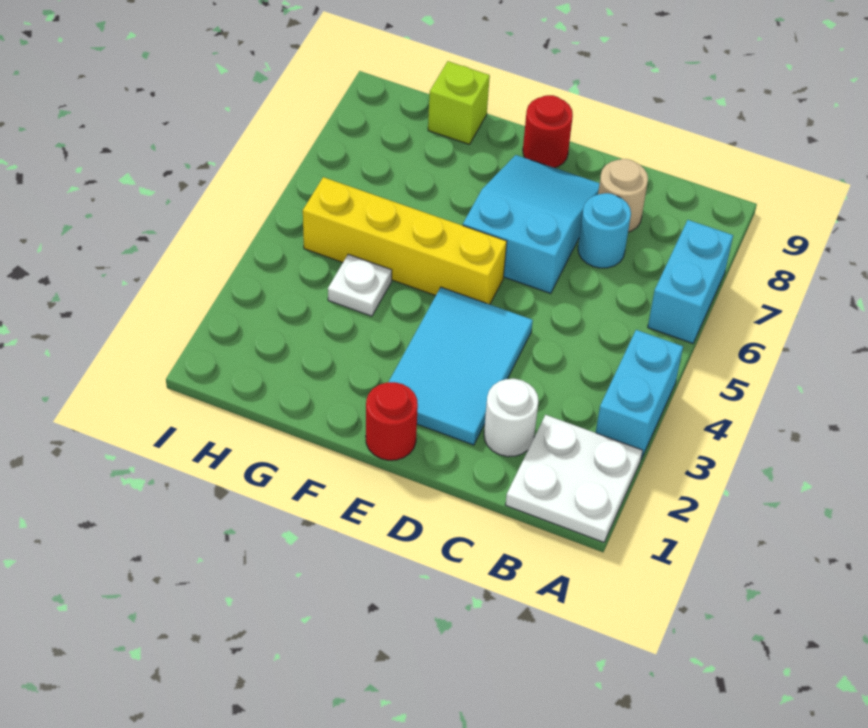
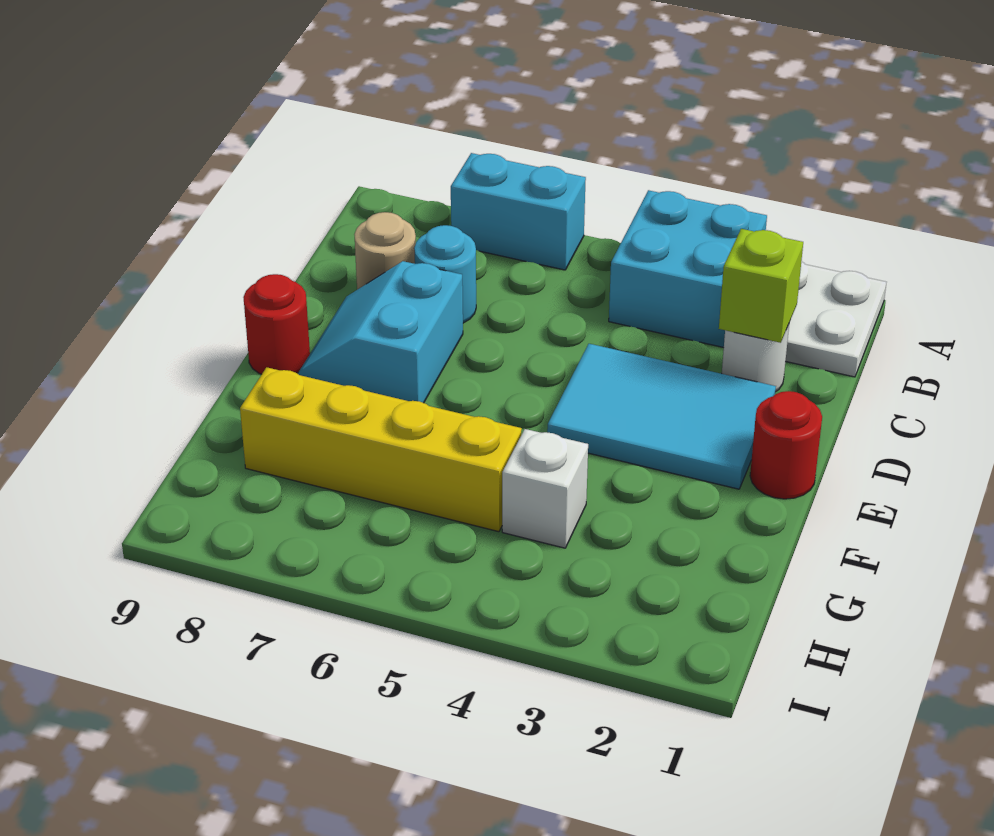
cyan brick A3:A4 level 1 -> cyan brick A3:B4 level 1
cyan slope D6:E8 level 1 top 6 -> cyan slope D7:E8 level 1 top 7
yellow brick E5:H5 level 1 -> yellow brick G5:G8 level 1
white plate G4 level 1 -> white brick G4 level 1
lime brick G9 level 1 -> lime brick C2 level 2

